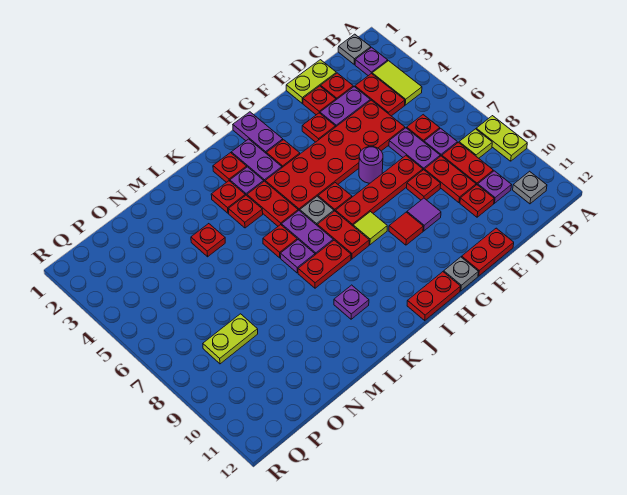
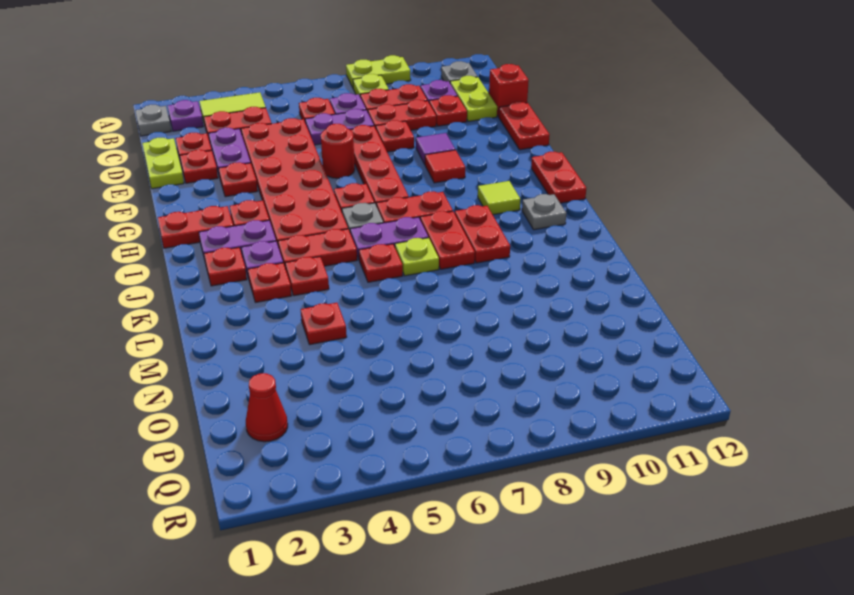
none -> red brick D12 level 1
purple round brick F6 level 1 -> red round brick F6 level 1
grey plate G12 level 1 -> grey plate J11 level 1
purple plate H1:H2 level 1 -> red plate H1:H2 level 1
lime tile H8 level 1 -> lime tile I10 level 1
none -> red plate J9:K9 level 1
purple plate K7 level 1 -> lime plate K7 level 1
purple plate K10 level 1 -> none
lime plate O8:P8 level 1 -> lime plate C11:D11 level 1
none -> red cone P2 level 1

